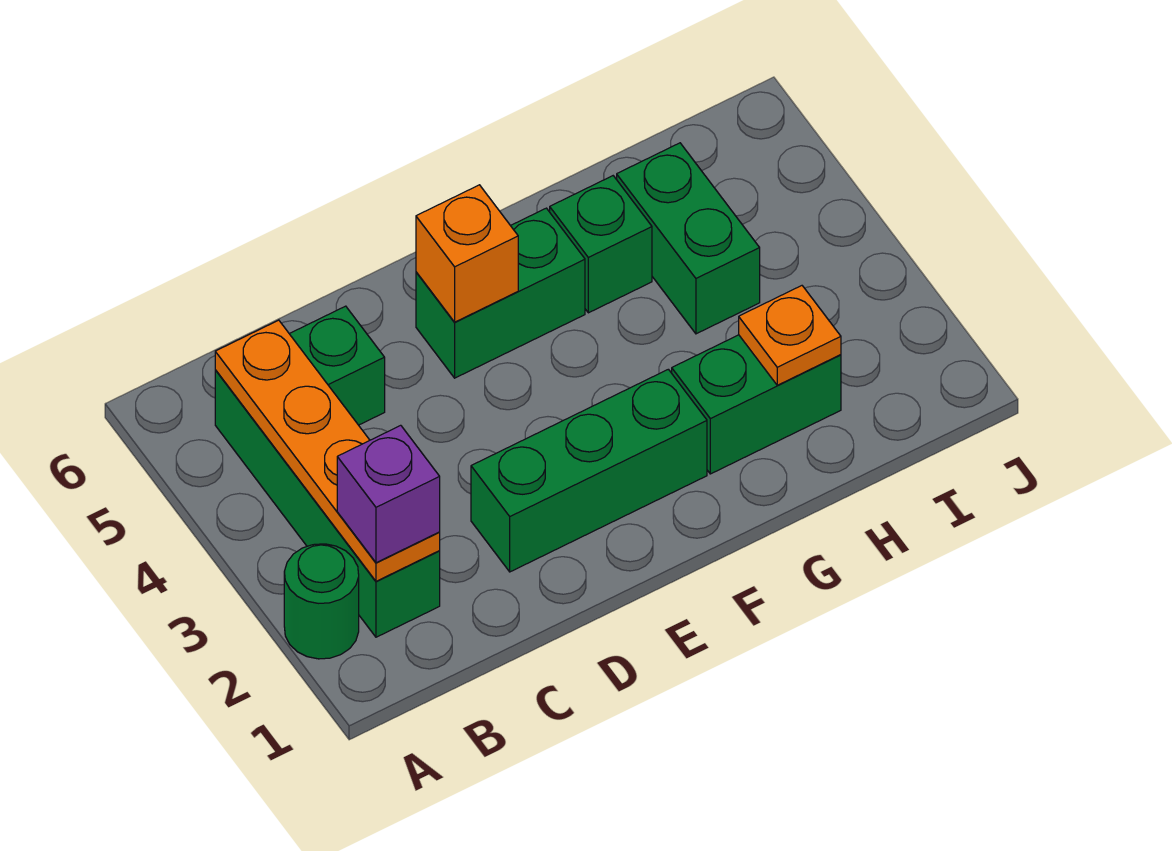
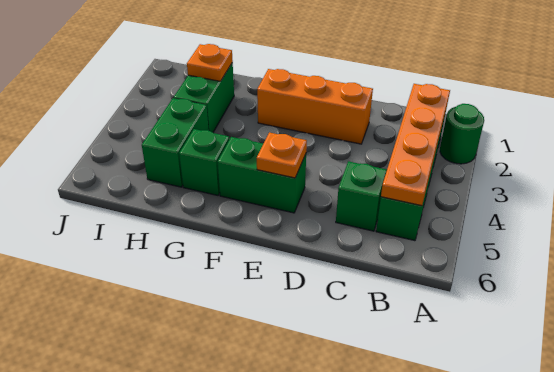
purple brick B2 level 3 -> none
green brick D2:F2 level 1 -> orange brick D2:F2 level 1
orange brick E5 level 2 -> orange plate E5 level 2
green brick G2:H2 level 1 -> green brick H2:H3 level 1

